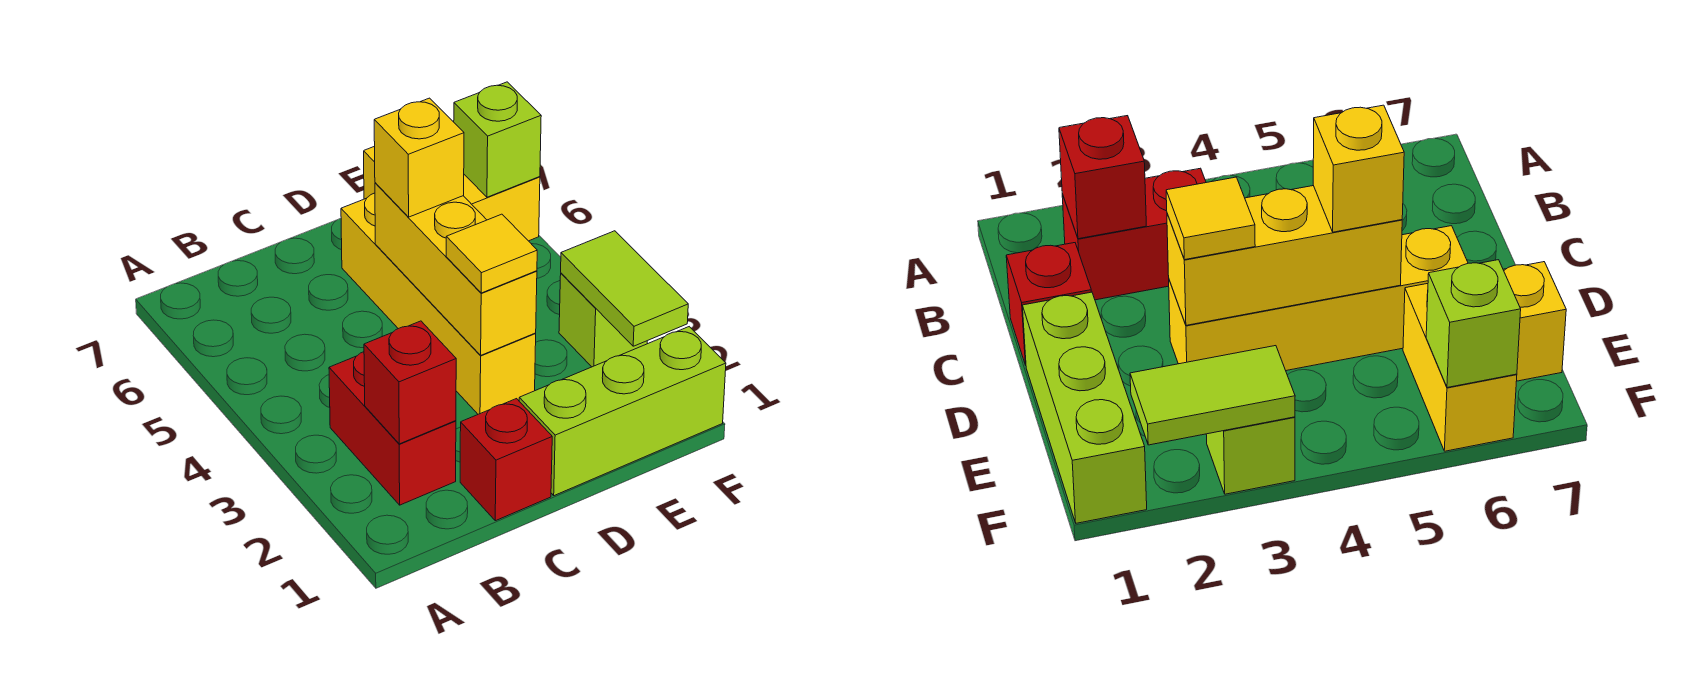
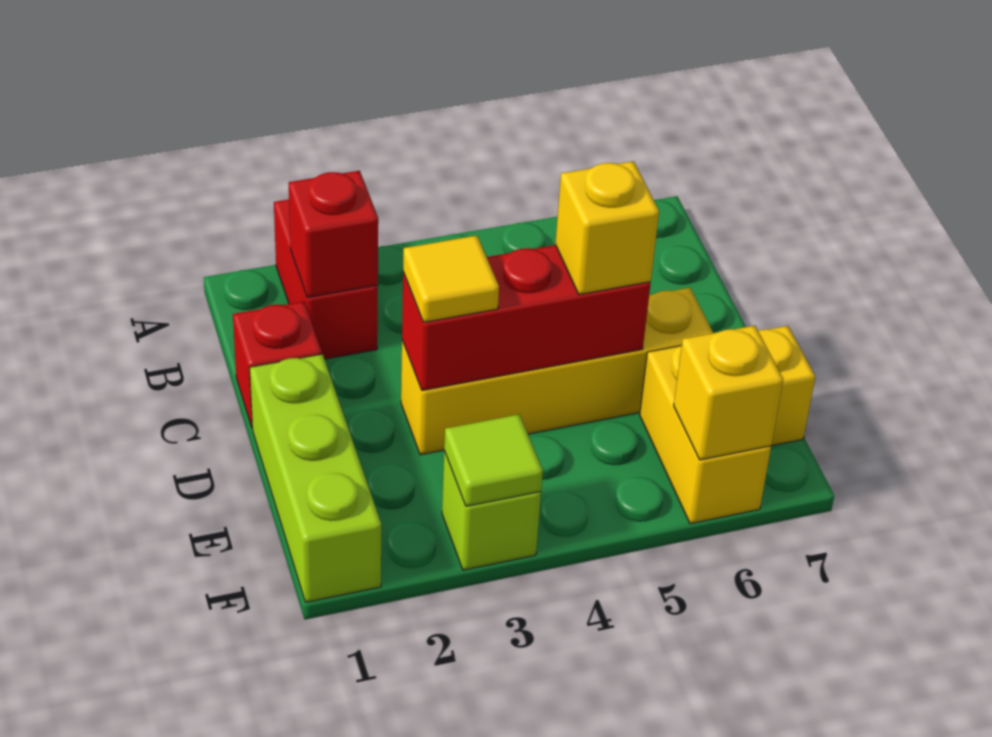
red brick B2:B3 level 1 -> red brick A2:B2 level 1
yellow brick D3:D5 level 2 -> red brick D3:D5 level 2
lime tile F2:F3 level 2 -> lime tile F3 level 2
lime brick F6 level 2 -> yellow brick F6 level 2

